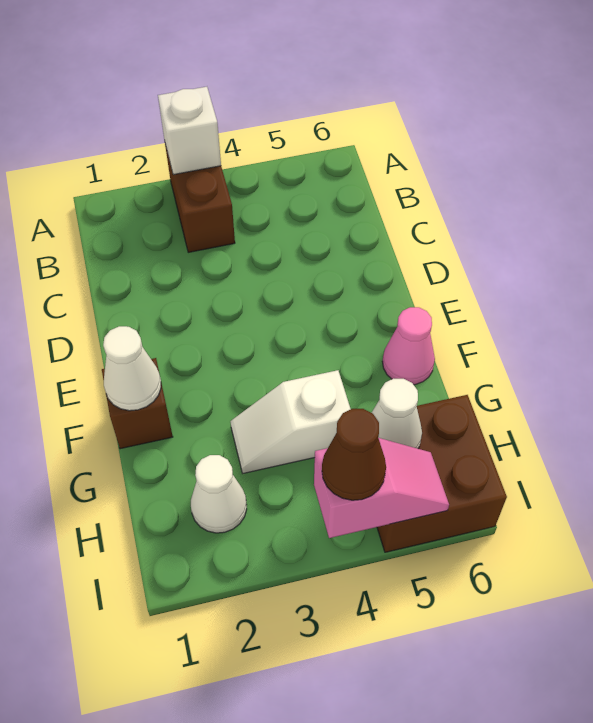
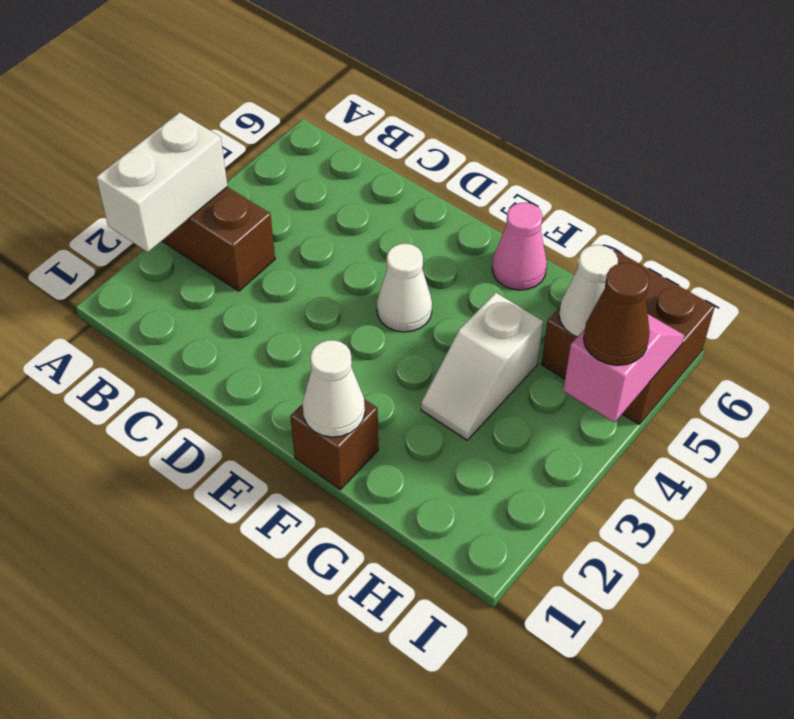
white brick A3 level 2 -> white brick A2:A3 level 2
white cone H2 level 1 -> white cone E4 level 1

